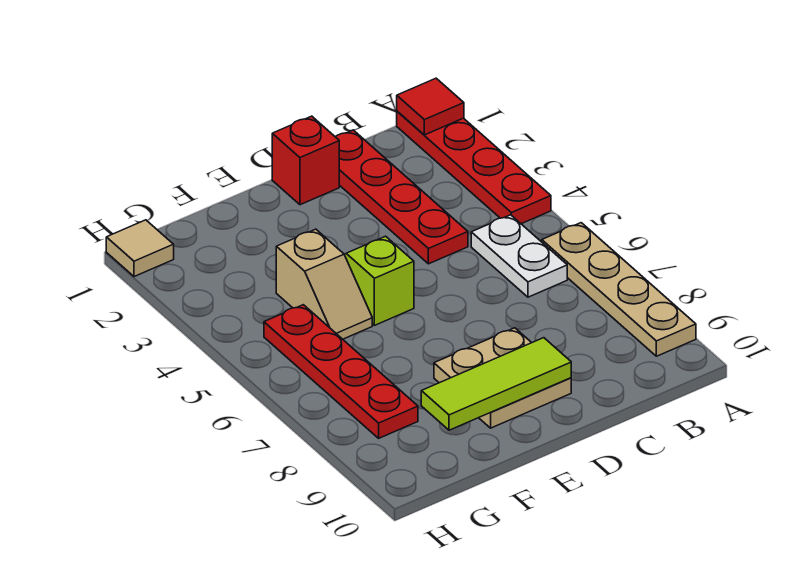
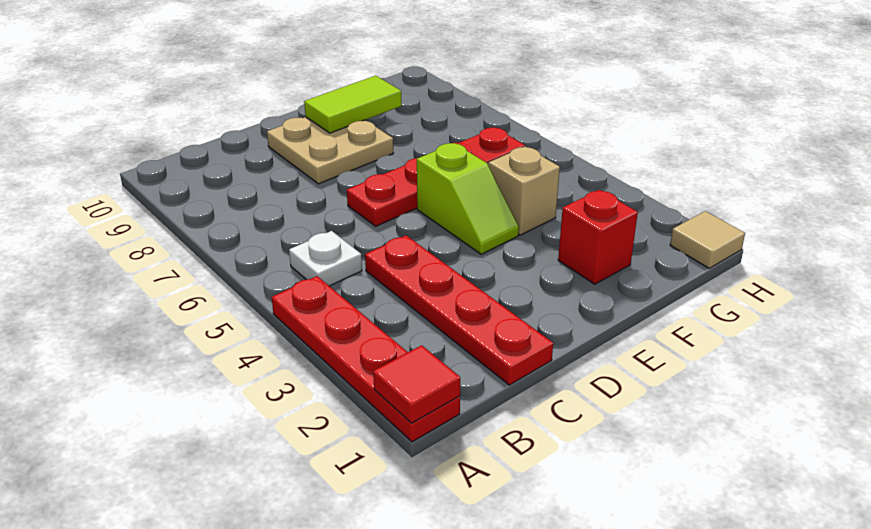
tan plate A6:A9 level 1 -> none
white plate B5:B6 level 1 -> white plate B5 level 1
red brick D1 level 1 -> red brick F2 level 1
lime tile D9:F9 level 2 -> lime tile E9:F9 level 2
red plate G5:G8 level 1 -> red plate D6:G6 level 1

